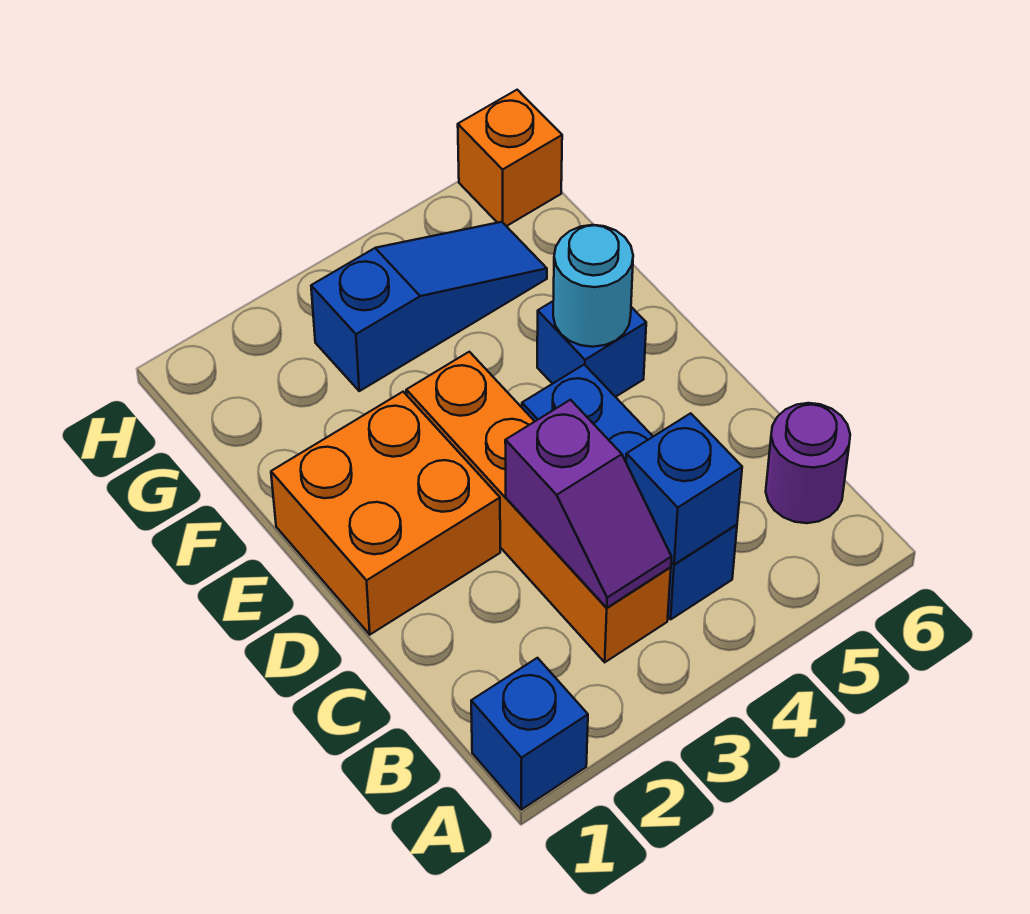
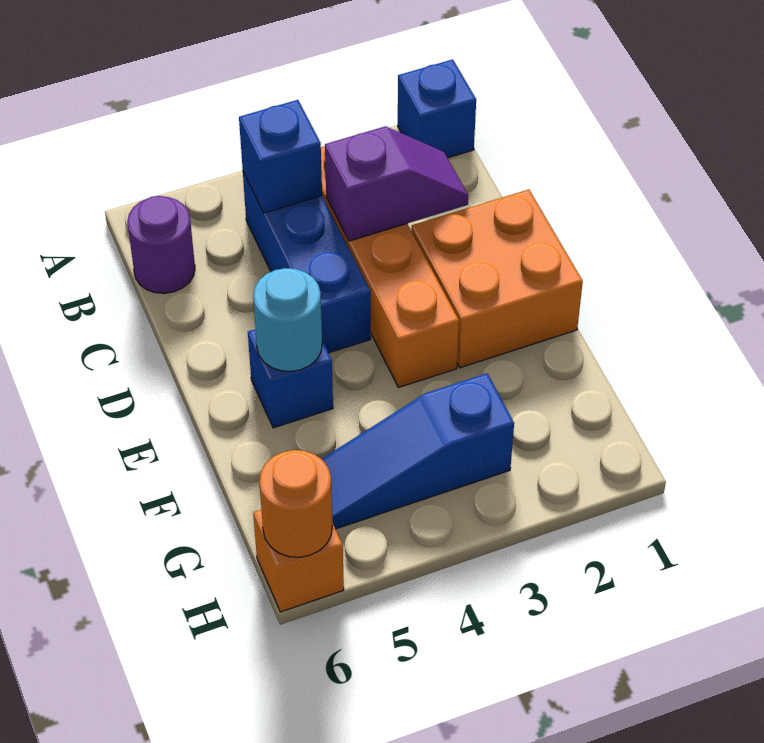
purple slope B3:C3 level 2 top C -> purple slope C2:C3 level 2 top 3
none -> orange round brick H6 level 2

